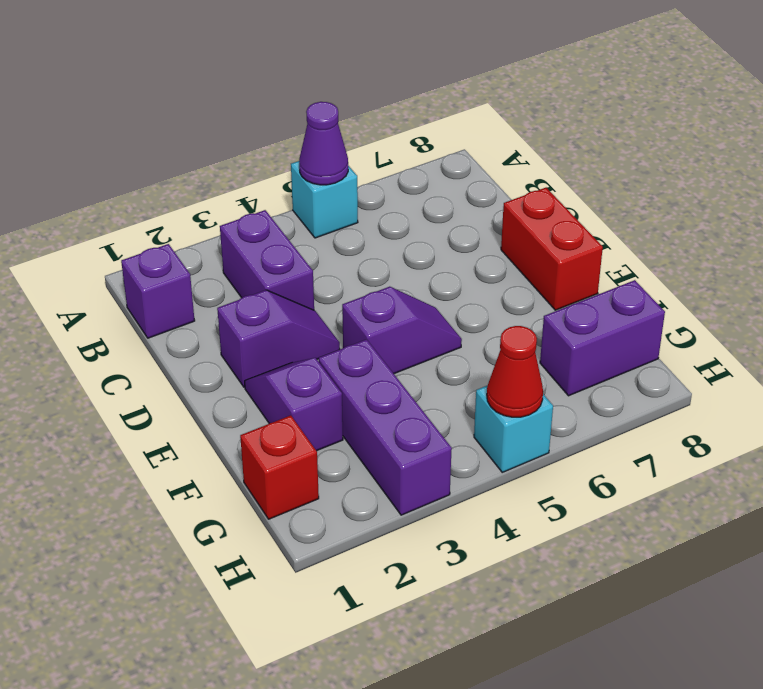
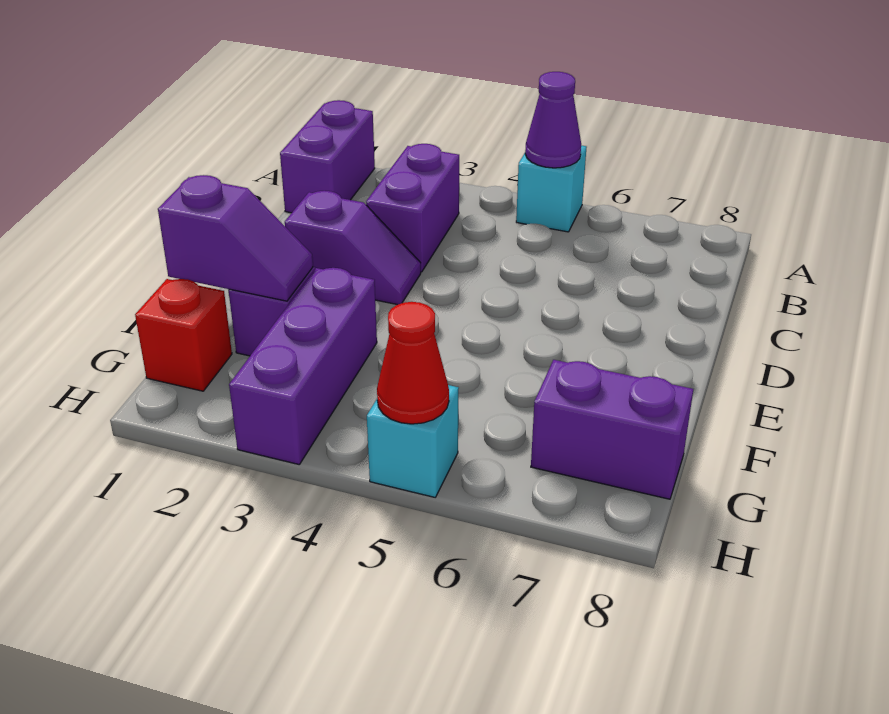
purple brick B1 level 1 -> purple brick A1:B1 level 1
red brick D8:E8 level 1 -> none
purple slope E4:E5 level 1 top 4 -> purple slope F1:F2 level 2 top 1

